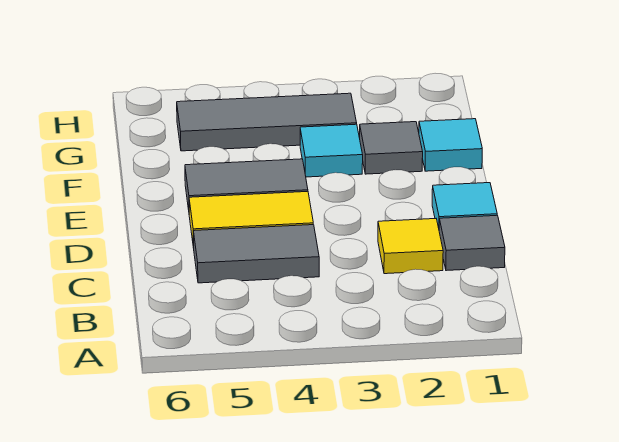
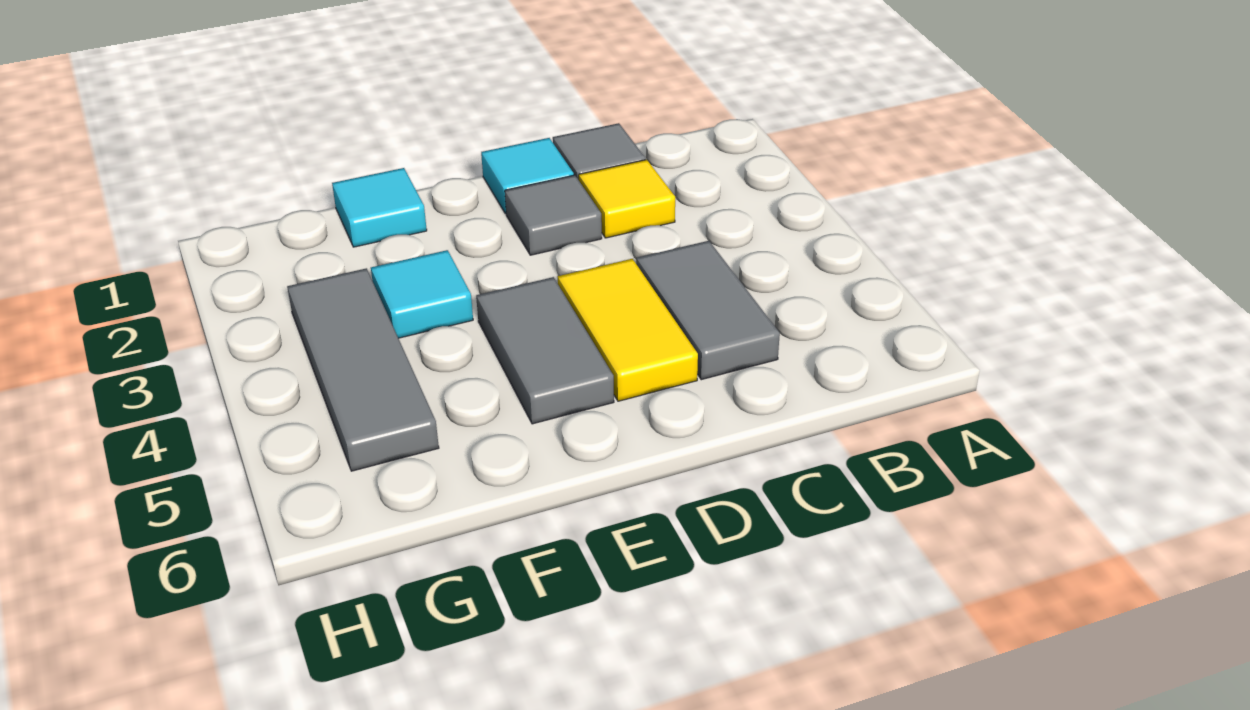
grey tile F2 level 1 -> grey tile D2 level 1

